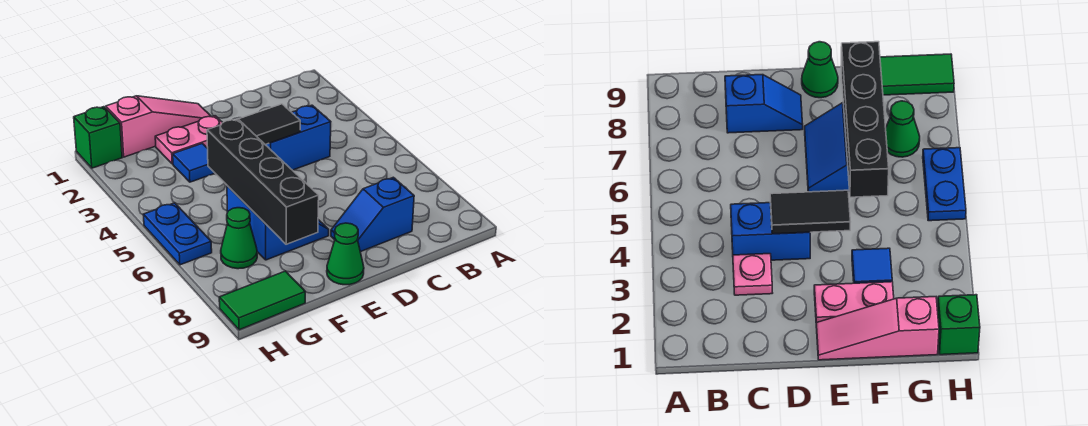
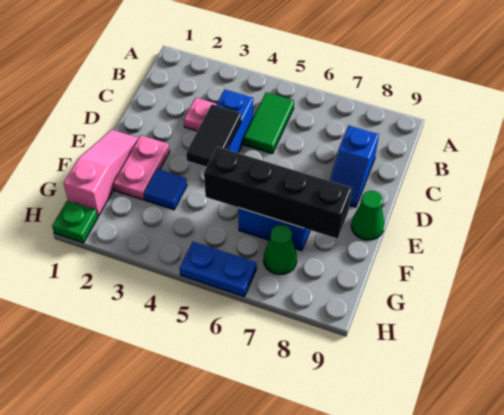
green tile G9:H9 level 1 -> green tile B5:C5 level 1
green brick H1 level 1 -> green plate H1 level 1

